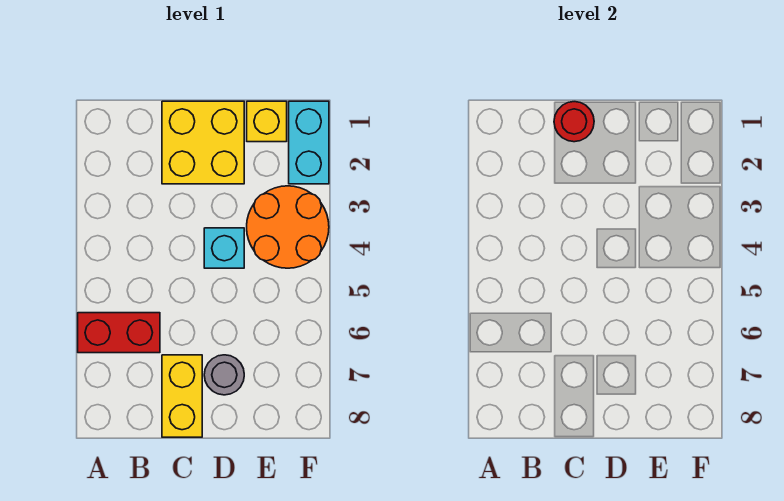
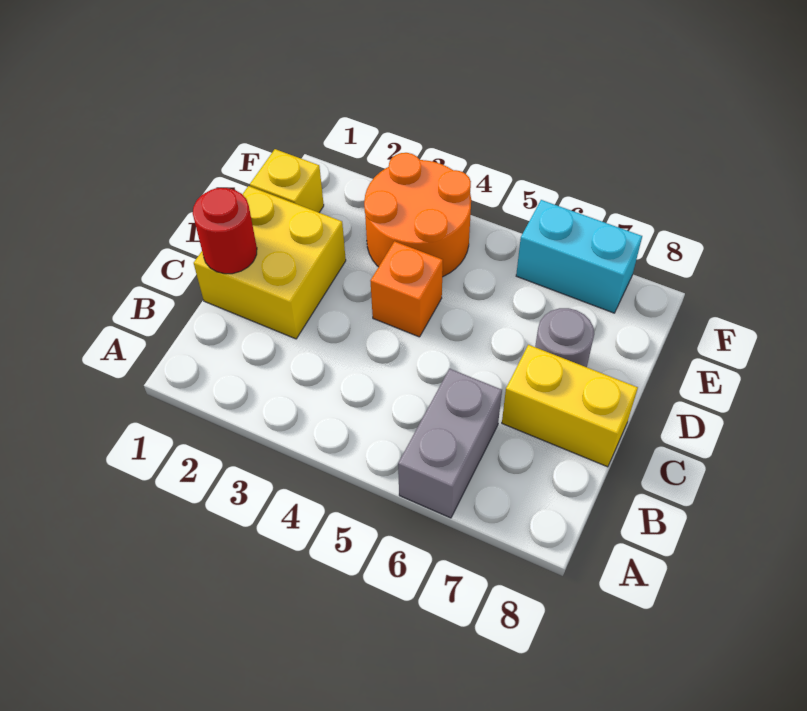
red brick A6:B6 level 1 -> grey brick A6:B6 level 1
cyan brick D4 level 1 -> orange brick D4 level 1
cyan brick F1:F2 level 1 -> cyan brick F6:F7 level 1

